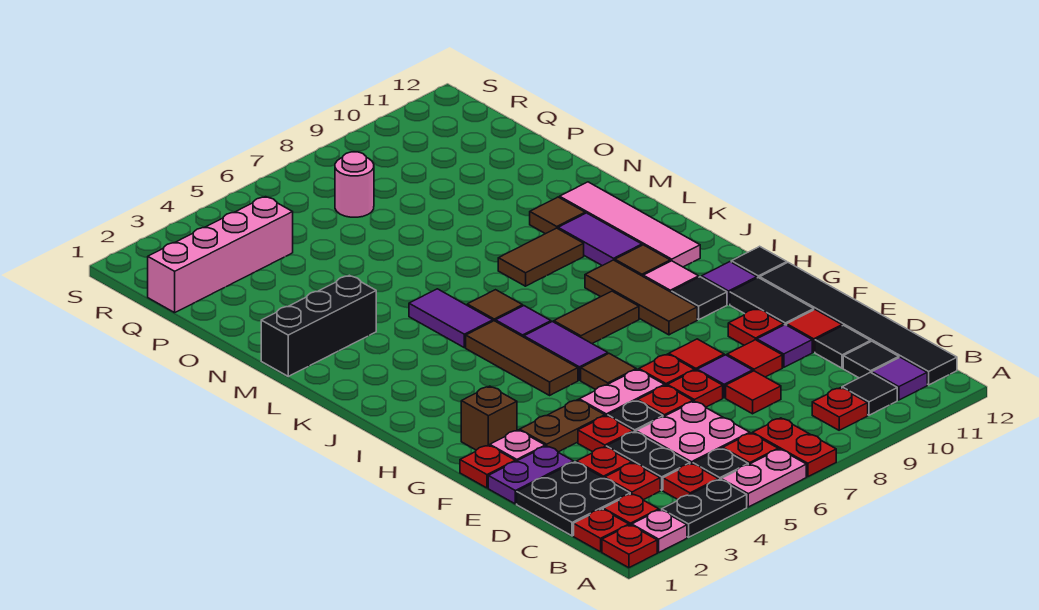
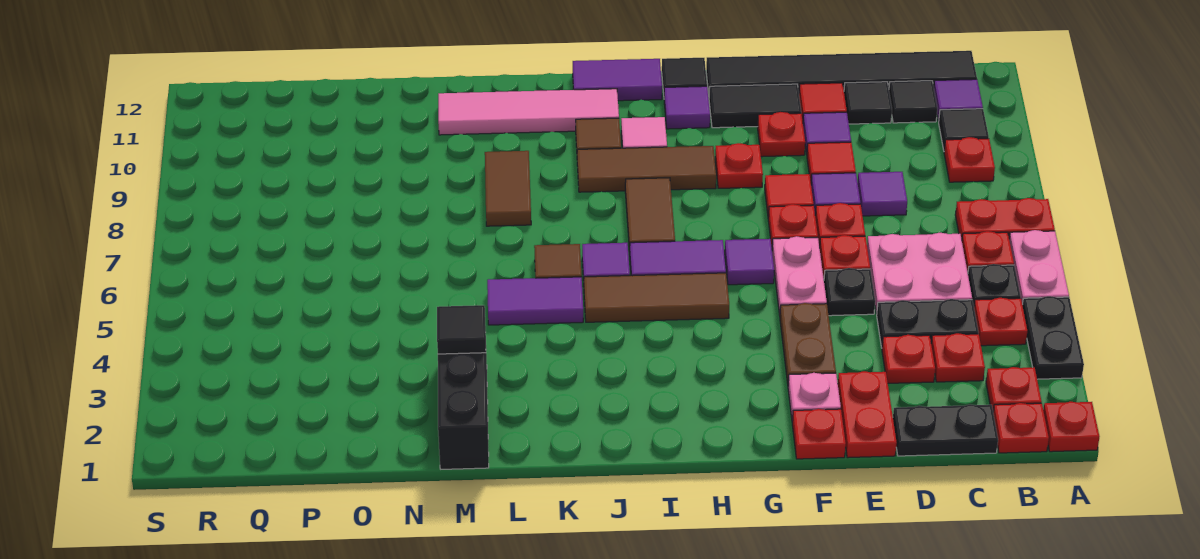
pink plate A2 level 1 -> none
black plate C1:D2 level 1 -> black plate C1:D1 level 1
red tile D8 level 1 -> purple tile D8 level 1
purple plate E1:E2 level 1 -> red plate E1:E2 level 1
red plate E4 level 1 -> red plate G9 level 1
brown brick G2 level 1 -> none
brown tile G6 level 1 -> purple tile G6 level 1
black tile H10 level 1 -> black tile M3 level 2
purple tile K10:L10 level 1 -> purple tile I12:J12 level 1
brown tile M10 level 1 -> none
pink brick Q1:Q4 level 1 -> none
pink round brick Q7 level 1 -> none

